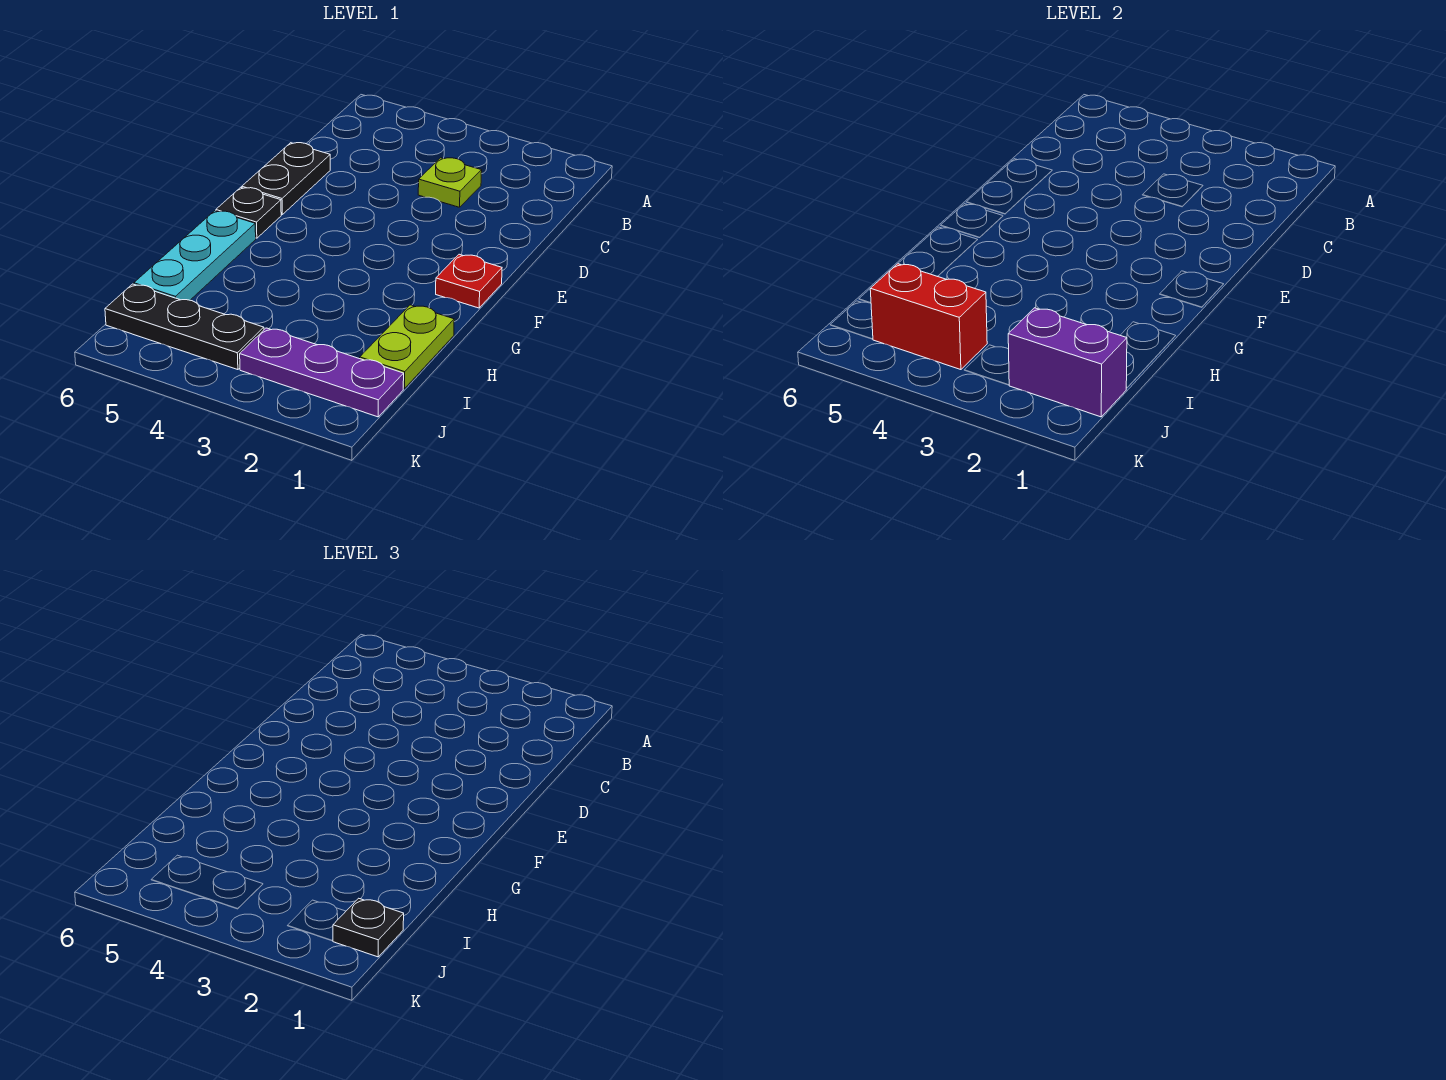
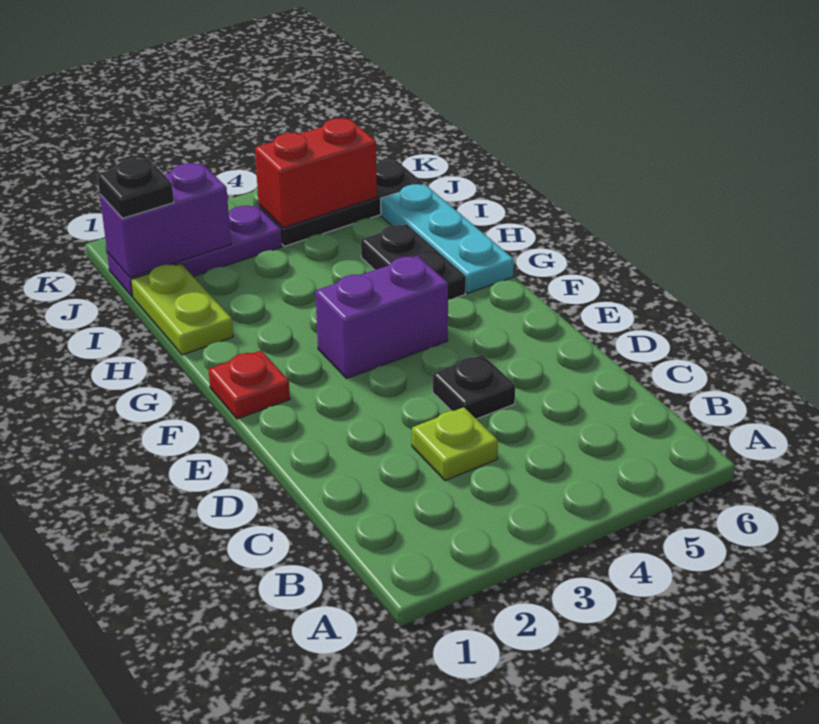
black plate D6:E6 level 1 -> black plate G5:H5 level 1
none -> purple brick F3:F4 level 1
black plate F6 level 1 -> black plate D4 level 1

